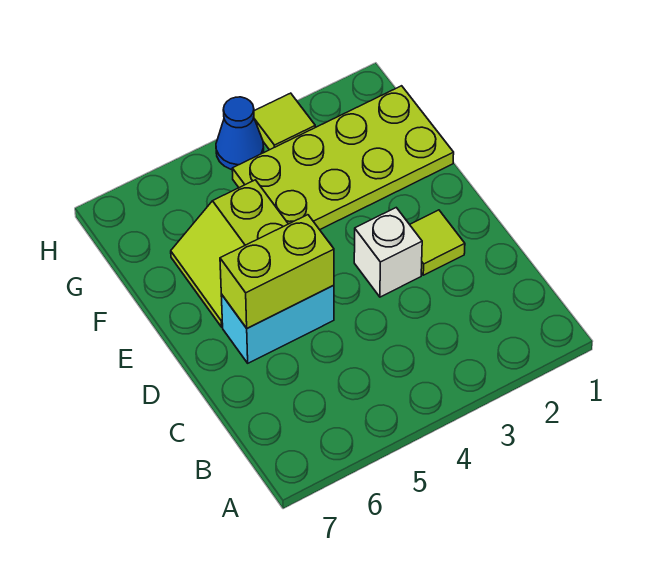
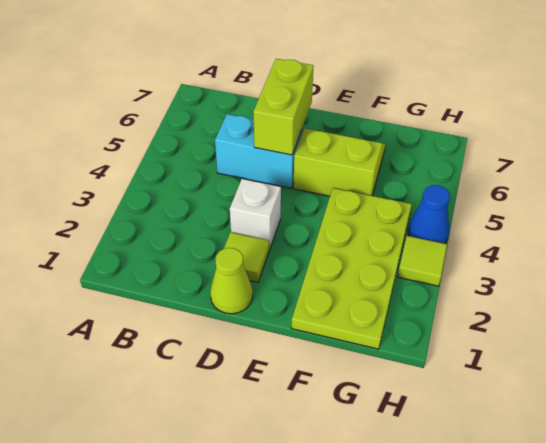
none -> lime cone D1 level 1
cyan brick D5:D6 level 1 -> cyan brick C5:D5 level 1

